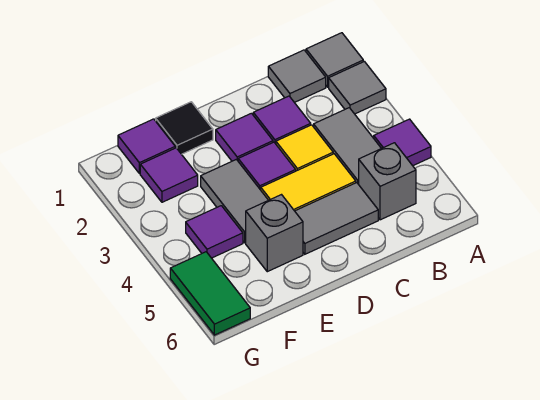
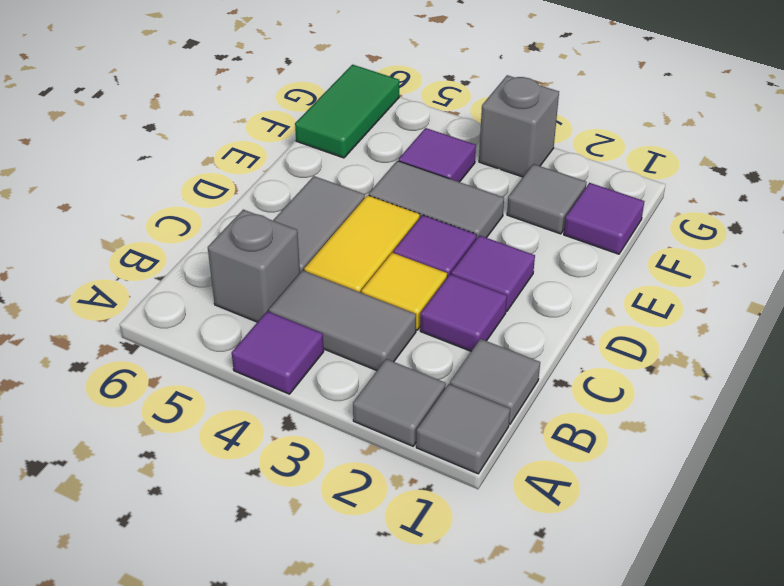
black tile E1 level 1 -> none
grey brick E5 level 1 -> grey brick G3 level 1
purple tile F2 level 1 -> grey tile F2 level 1
green tile G5:G6 level 1 -> green tile F6:G6 level 1

